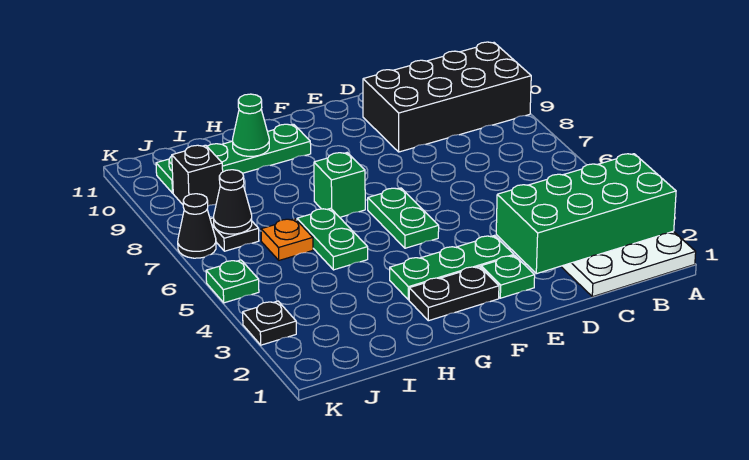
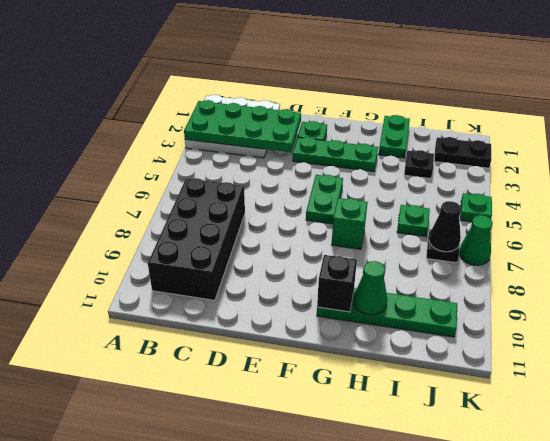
green brick A2:D3 level 2 -> green plate A2:D3 level 2
black brick A9:D10 level 1 -> black brick B7:C10 level 1
black plate F2:G2 level 1 -> black plate J2:K2 level 1
green plate H5:H6 level 1 -> green plate H1:H2 level 1
orange plate I6 level 1 -> green plate I6 level 1
black brick J9 level 1 -> black brick G10 level 2
black plate K3 level 1 -> black plate I3 level 1
black cone K7 level 1 -> green cone K7 level 1

